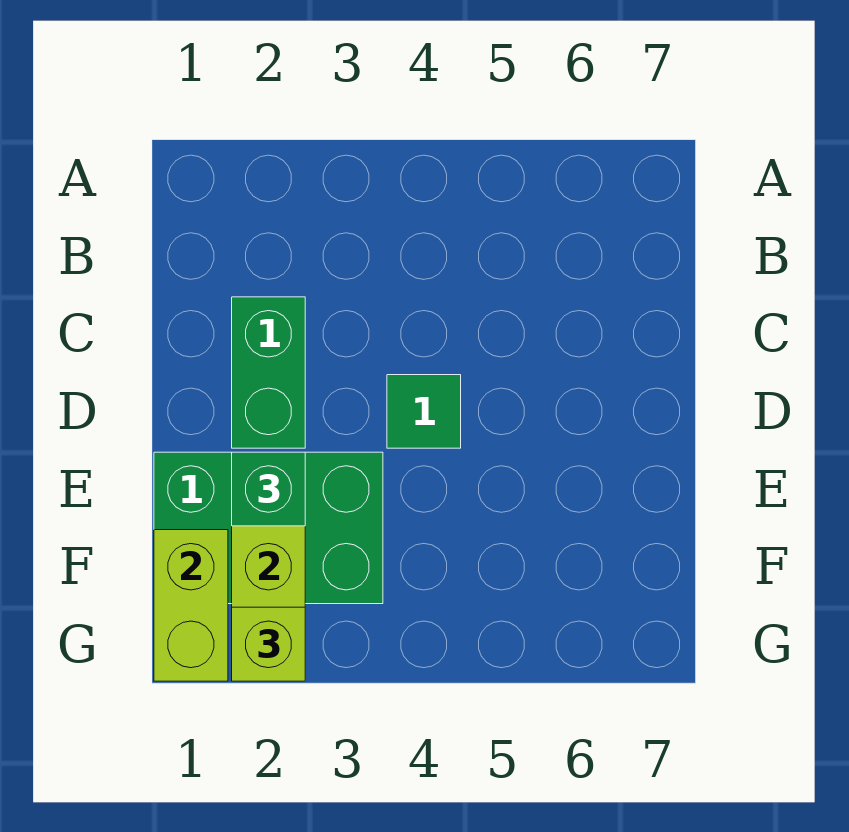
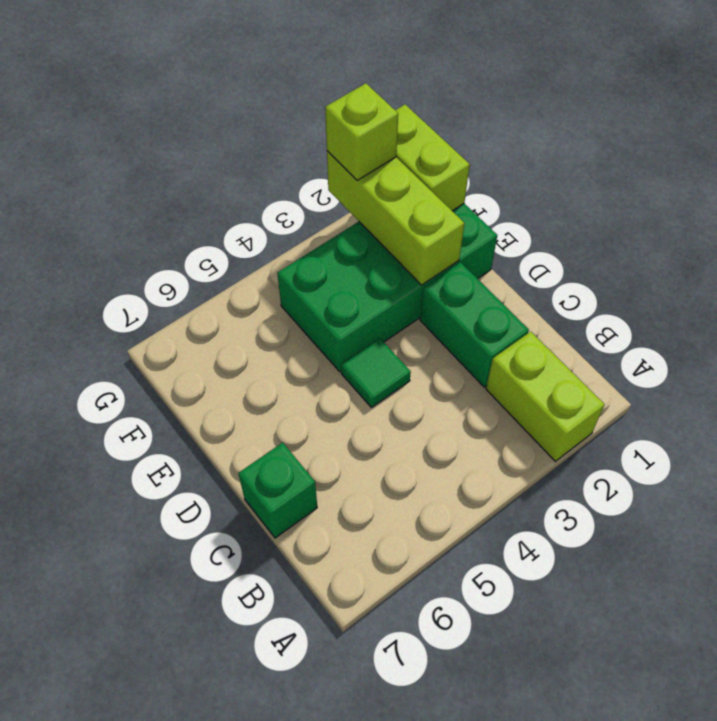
none -> lime brick A2:B2 level 1
green brick E1:F3 level 1 -> green brick E1:F4 level 1
green brick E2 level 3 -> green brick C7 level 1

